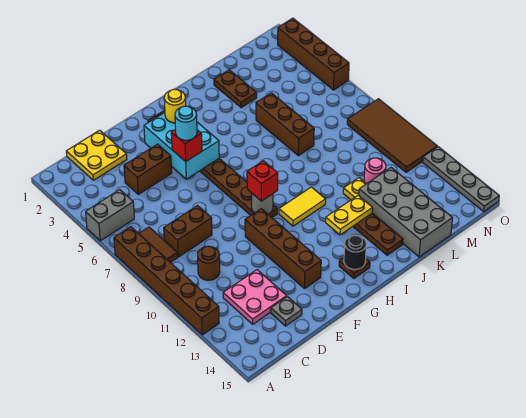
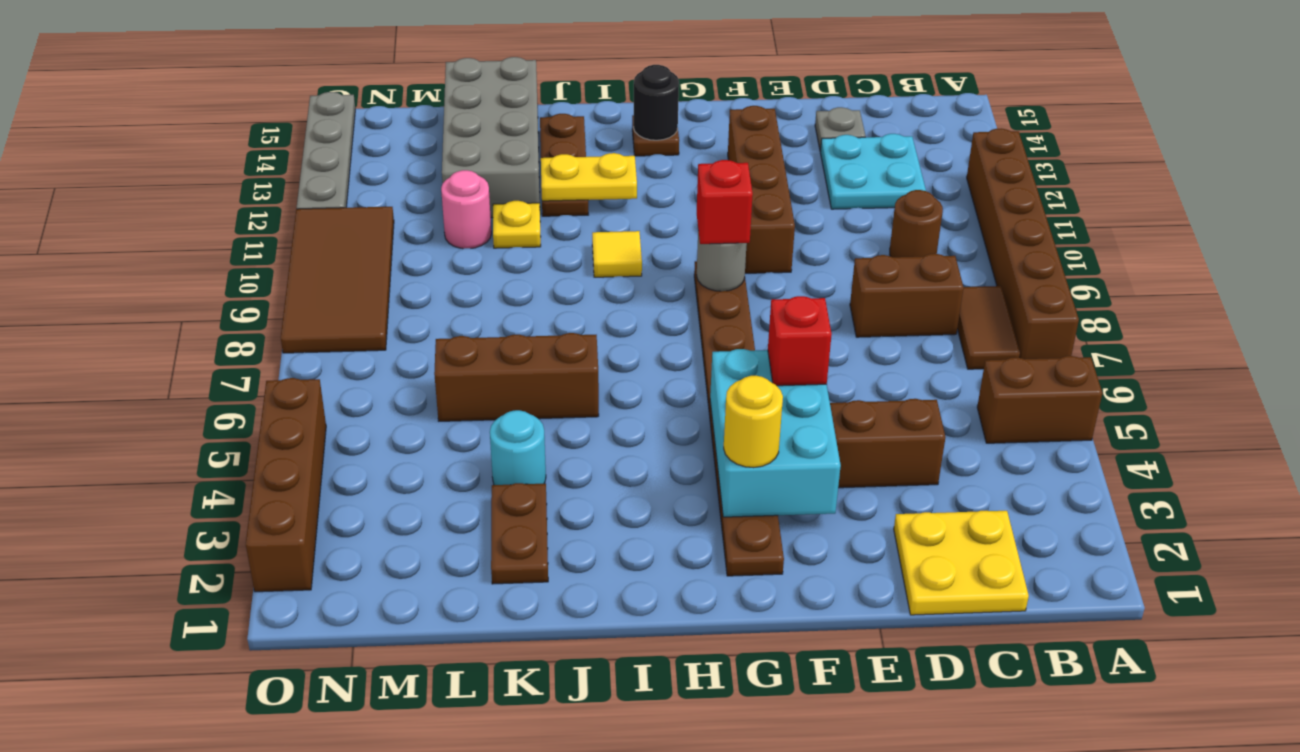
grey brick A5:B5 level 1 -> brown brick A5:B5 level 1
pink plate C12:D13 level 1 -> cyan plate C12:D13 level 1
cyan round brick F5 level 4 -> cyan round brick K4 level 1
yellow tile H10:I10 level 1 -> yellow tile I10 level 1
brown brick K5:K7 level 1 -> brown brick J6:L6 level 1

